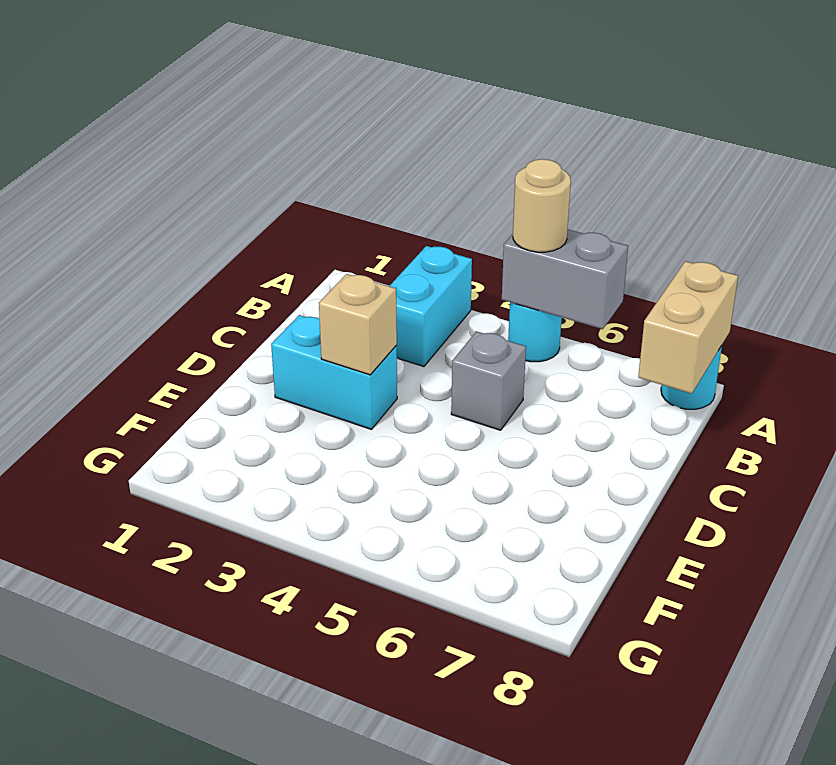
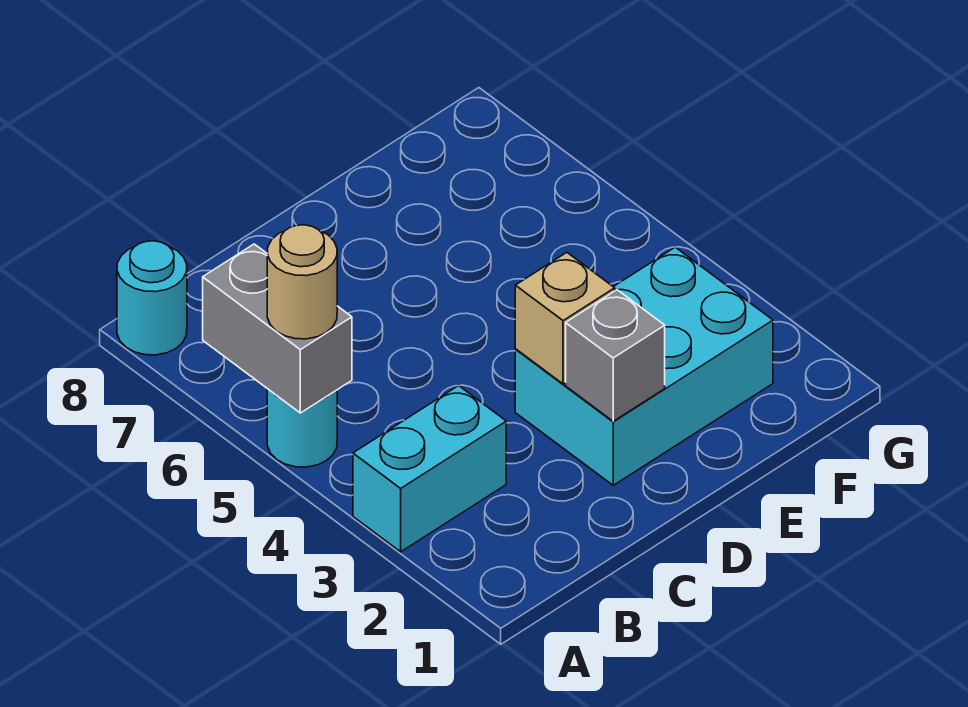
tan brick A8:B8 level 2 -> none
grey brick C5 level 1 -> grey brick D2 level 2
cyan brick D2:D3 level 1 -> cyan brick D2:F3 level 1

